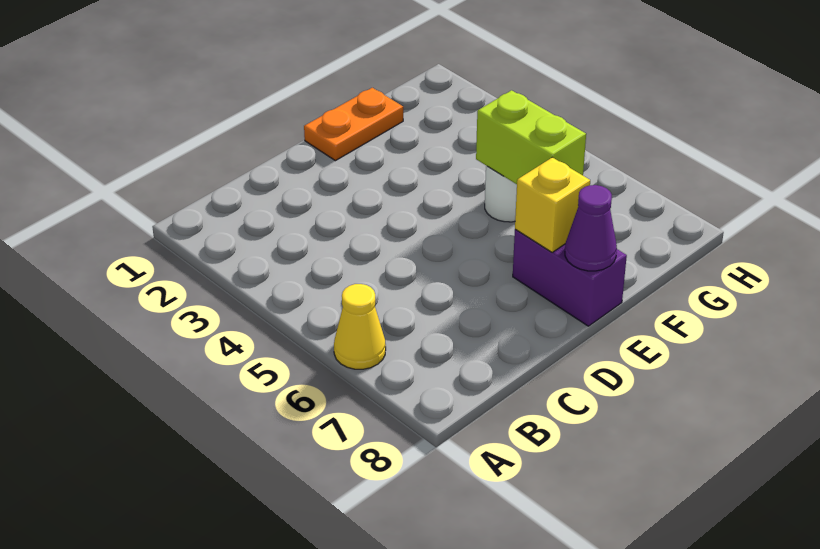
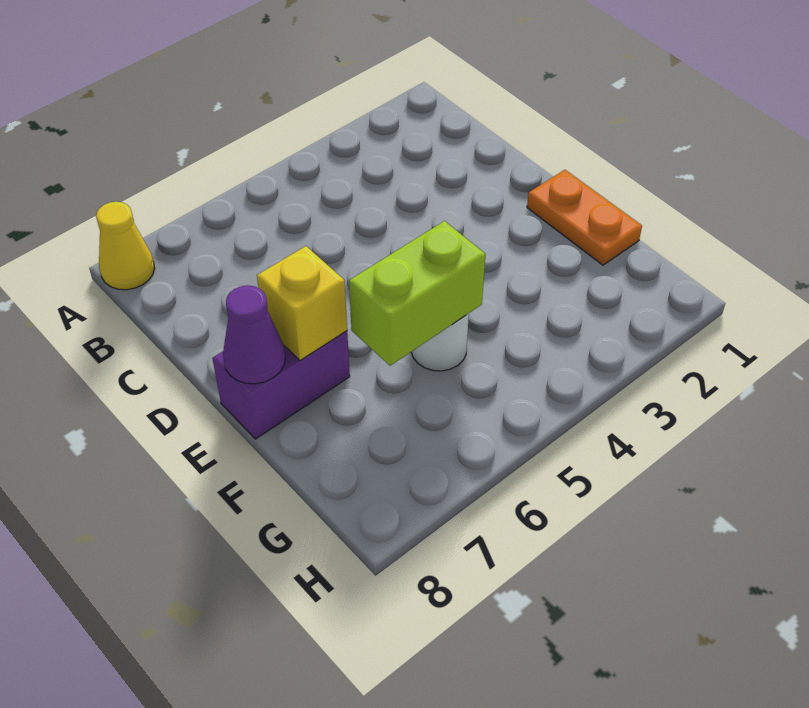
yellow cone A6 level 1 -> yellow cone A8 level 1

